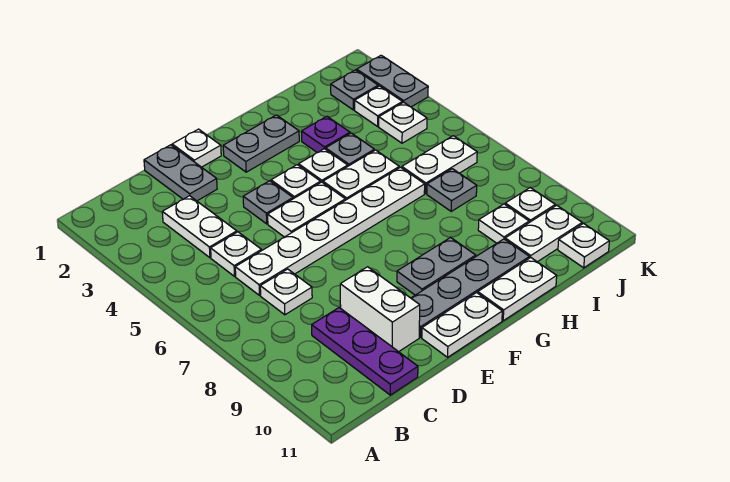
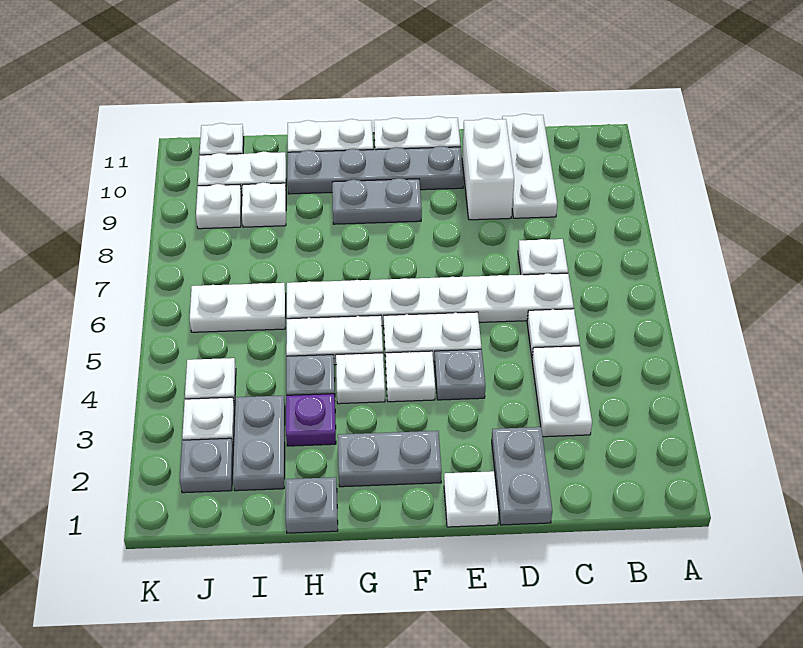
purple plate C9:C11 level 1 -> white plate C9:C11 level 1
grey plate I7 level 1 -> grey plate H1 level 1
grey plate K2:K3 level 1 -> grey plate I2:I3 level 1

